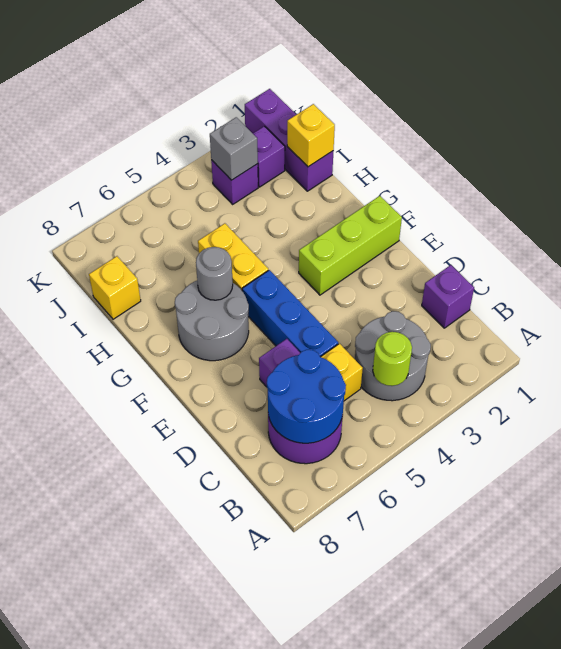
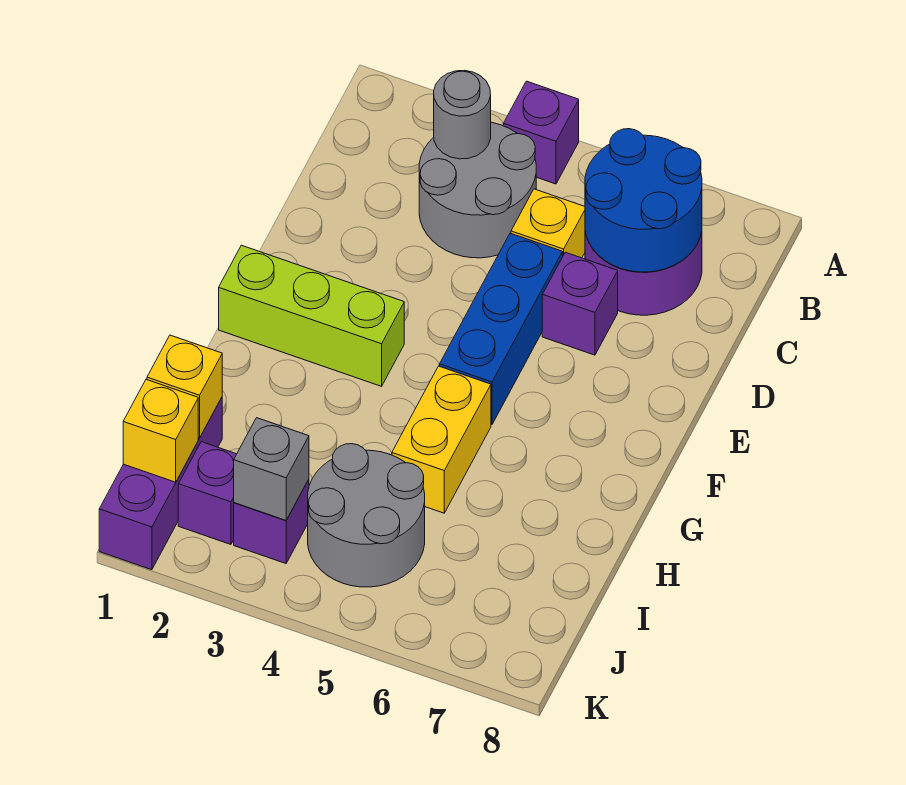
lime round brick B4 level 2 -> none
purple brick C1 level 1 -> purple brick A4 level 1
grey round brick F6:G7 level 1 -> grey round brick I4:J5 level 1
grey round brick G6 level 2 -> grey round brick B3 level 2
yellow brick I8 level 1 -> yellow brick J1 level 2

